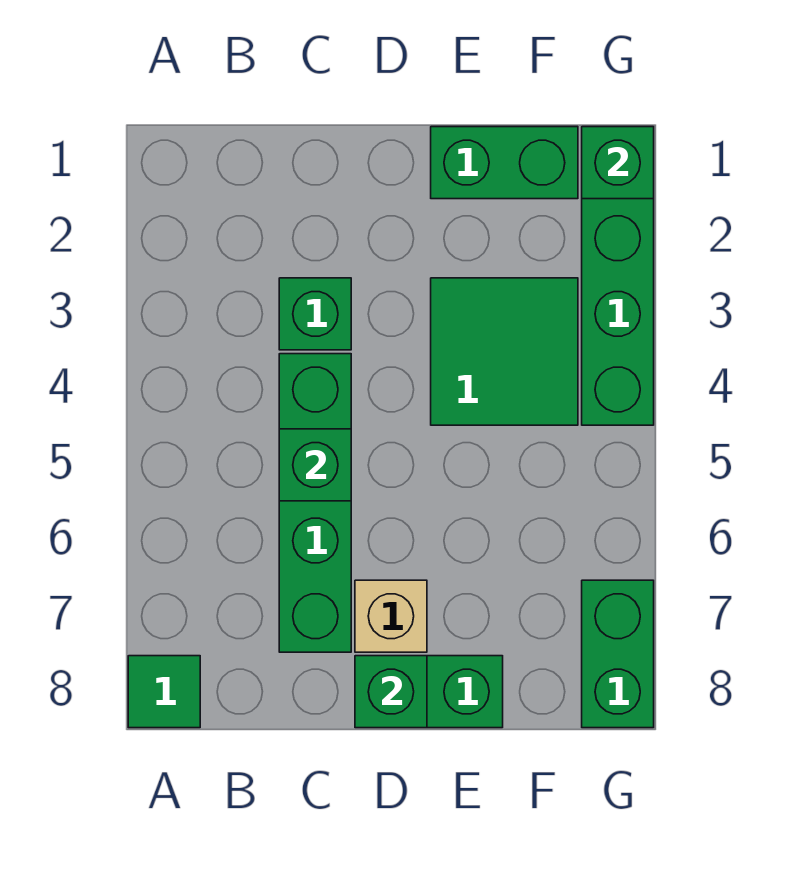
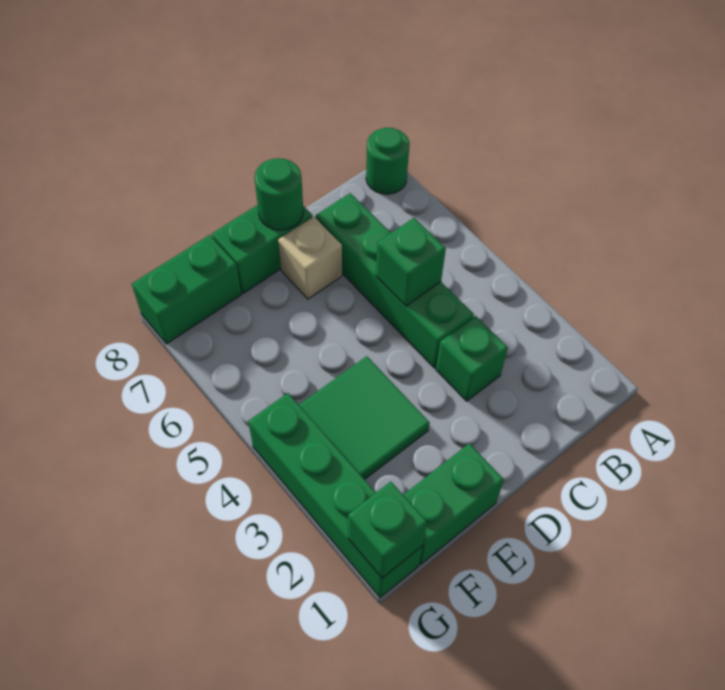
green tile A8 level 1 -> green round brick A8 level 1
green brick D8 level 2 -> green round brick D8 level 2
green brick G7:G8 level 1 -> green brick F8:G8 level 1

